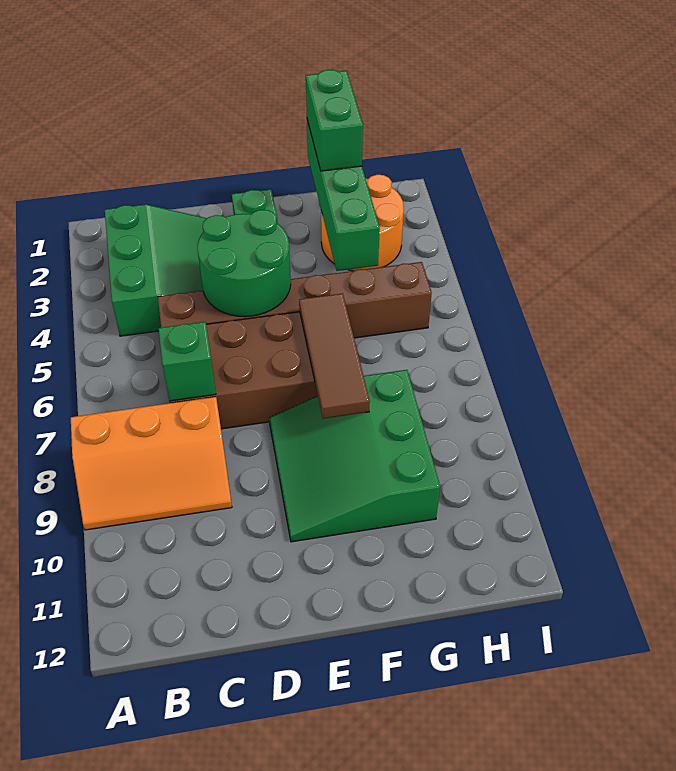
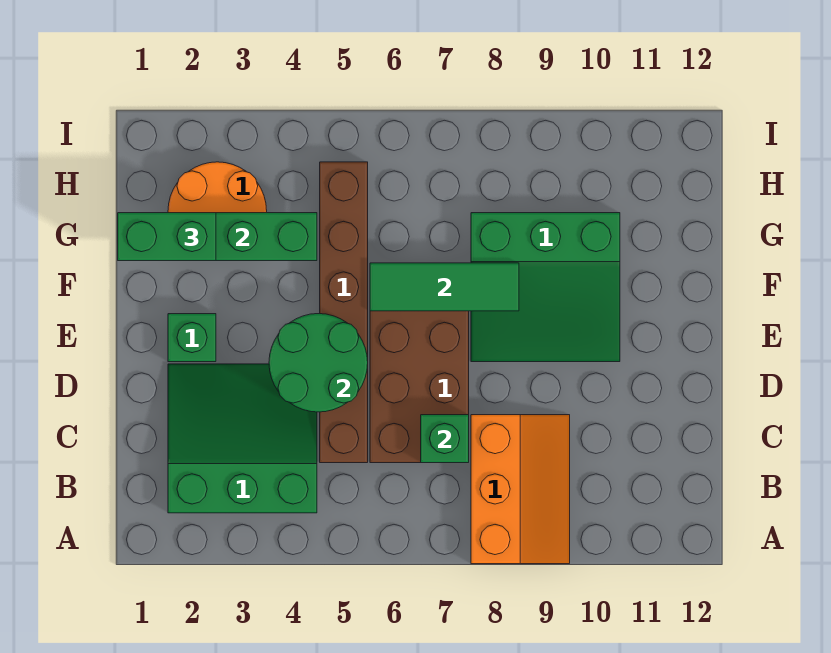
brown tile F6:F8 level 2 -> green tile F6:F8 level 2

